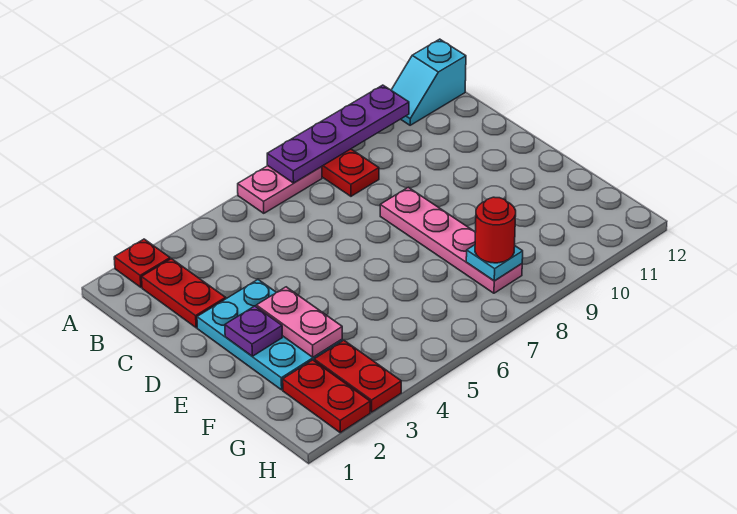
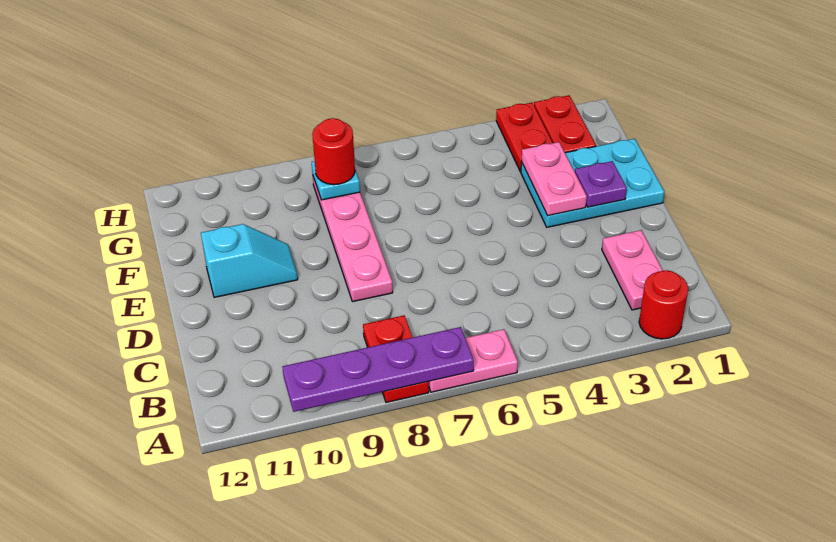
red plate A2 level 1 -> red round brick A2 level 1
cyan slope A11:A12 level 1 top 12 -> cyan slope E10:E11 level 1 top 11
red plate B2:C2 level 1 -> pink plate B2:C2 level 1
cyan plate D2:F3 level 1 -> cyan plate E1:F3 level 1

